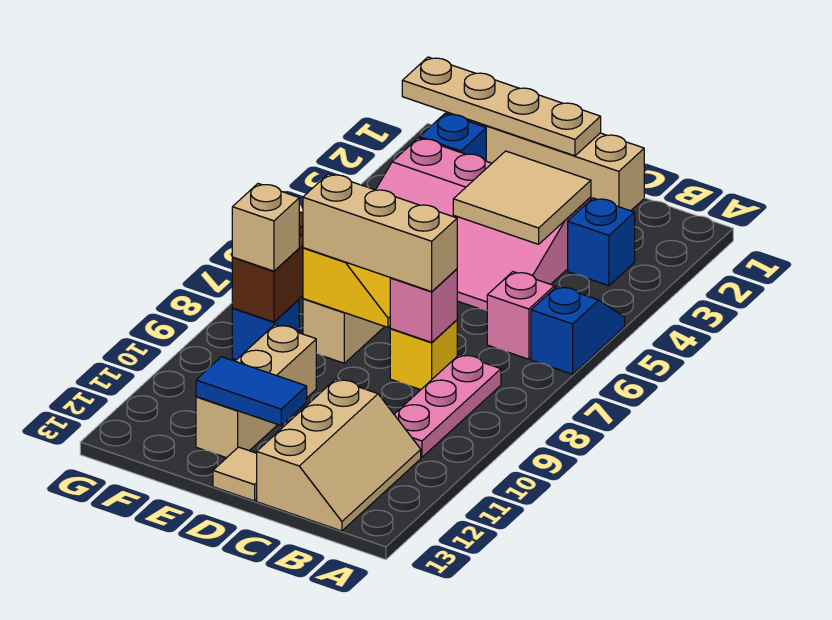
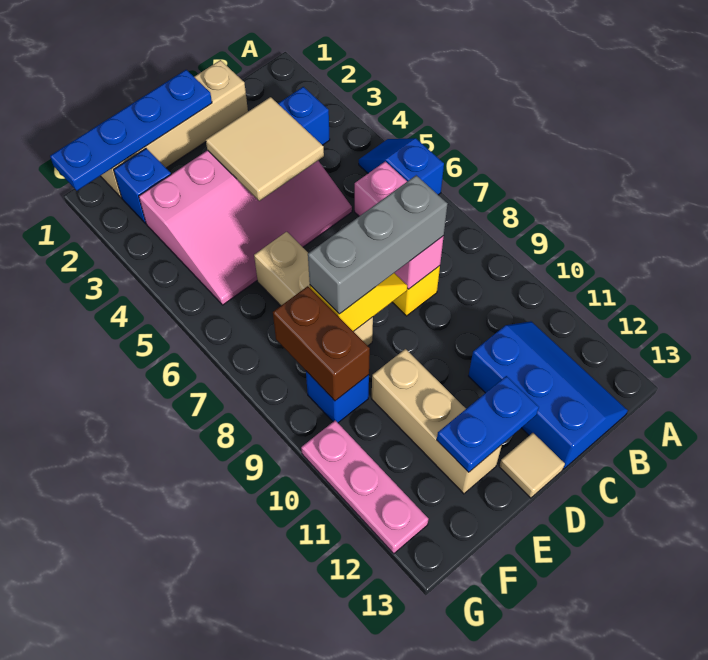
pink plate B8:B10 level 1 -> pink plate G10:G12 level 1
tan slope B11:C13 level 1 top C -> blue slope B11:C13 level 1 top C
tan brick C8:E8 level 3 -> grey brick C8:E8 level 3
tan plate D1:G1 level 2 -> blue plate D1:G1 level 2
blue tile D12:E12 level 2 -> blue plate D12:E12 level 2
tan brick F9 level 3 -> none

